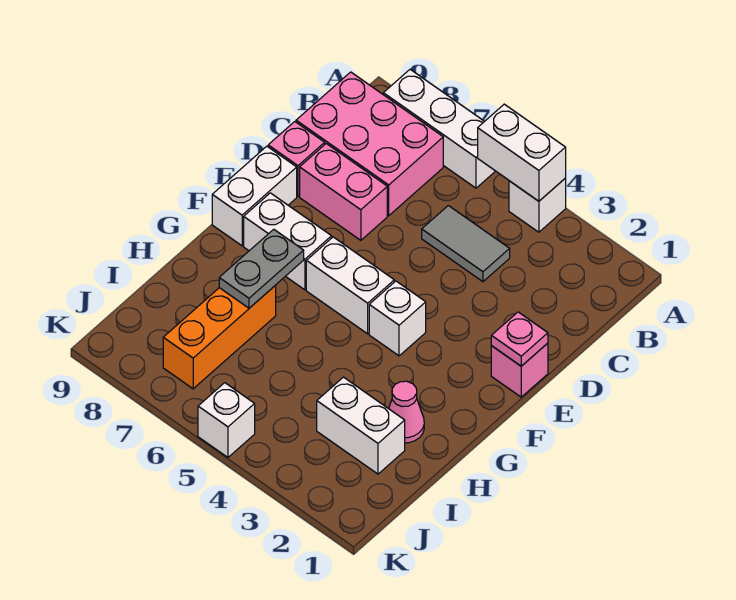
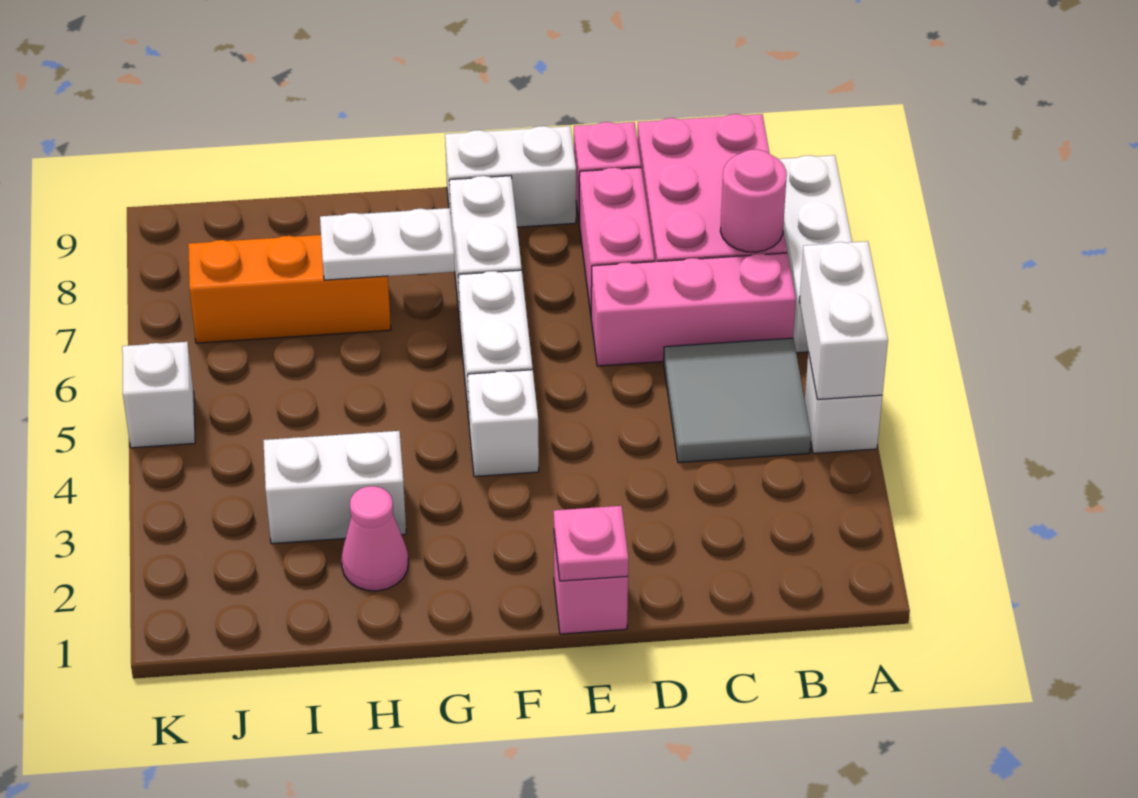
none -> pink brick B6:D6 level 1
none -> pink round brick B7 level 2
grey tile C4:C5 level 1 -> grey tile B4:C5 level 1
grey plate G7:H7 level 2 -> white plate G7:H7 level 2
white brick I2:I3 level 1 -> white brick H3:I3 level 1

